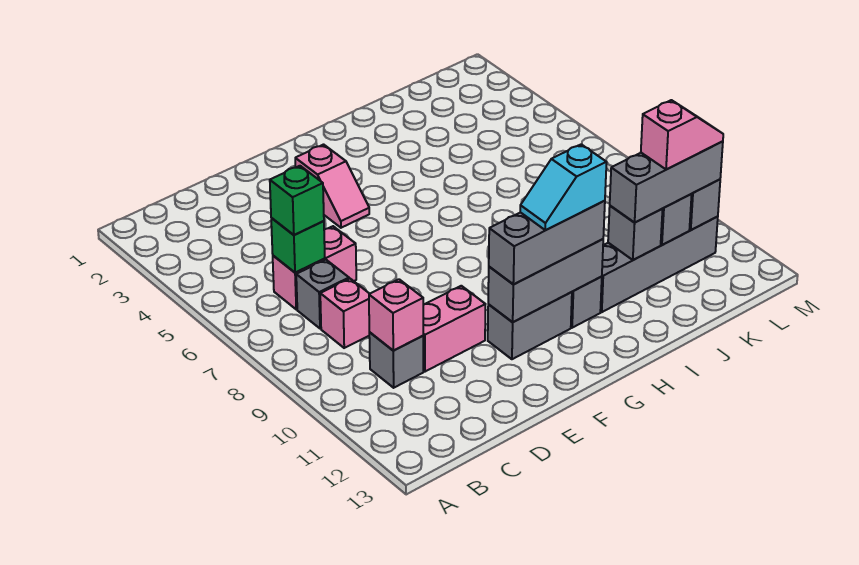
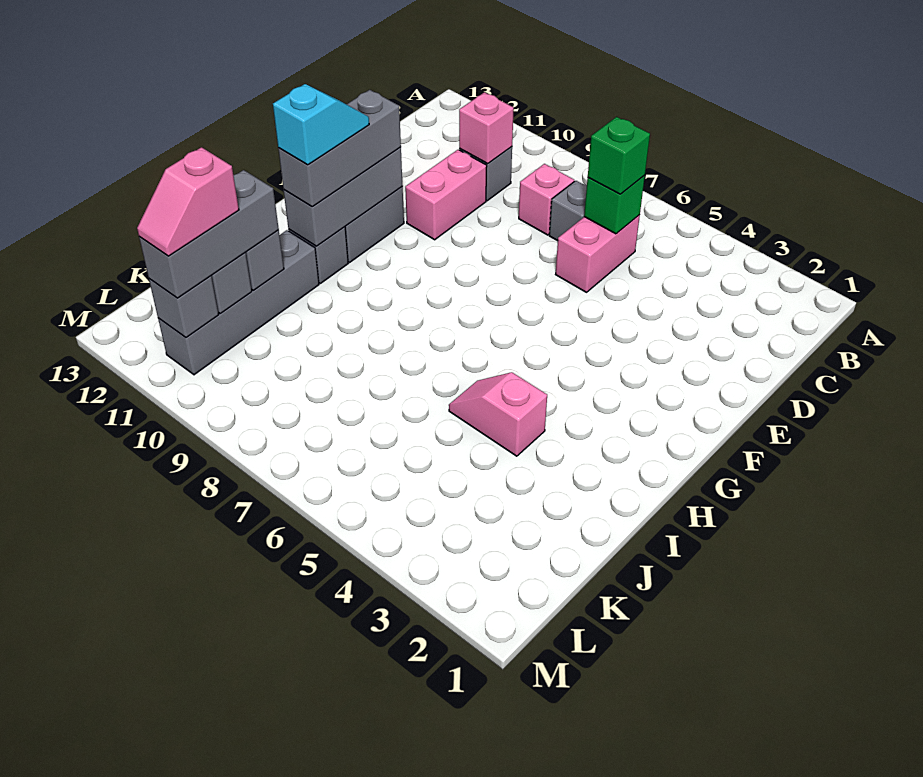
pink slope F3:F4 level 1 top 3 -> pink slope I4:I5 level 1 top 4

